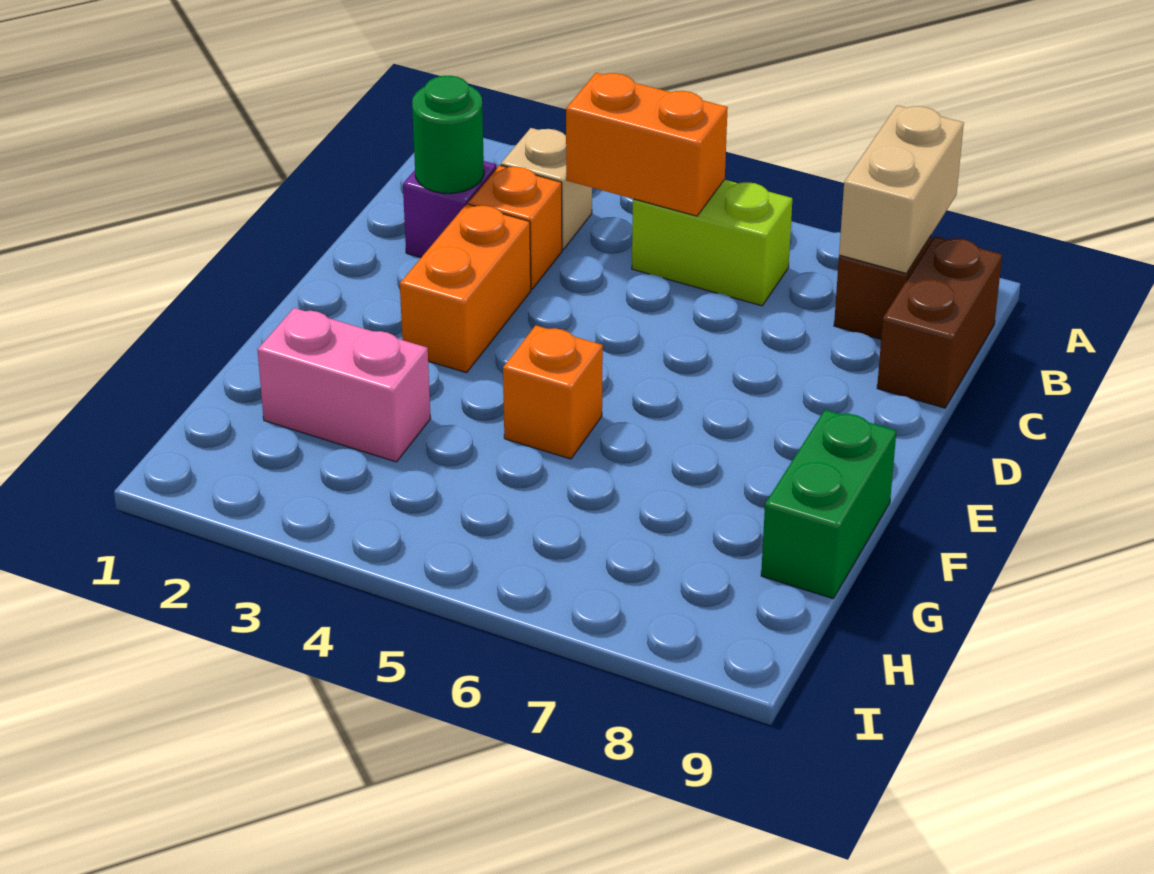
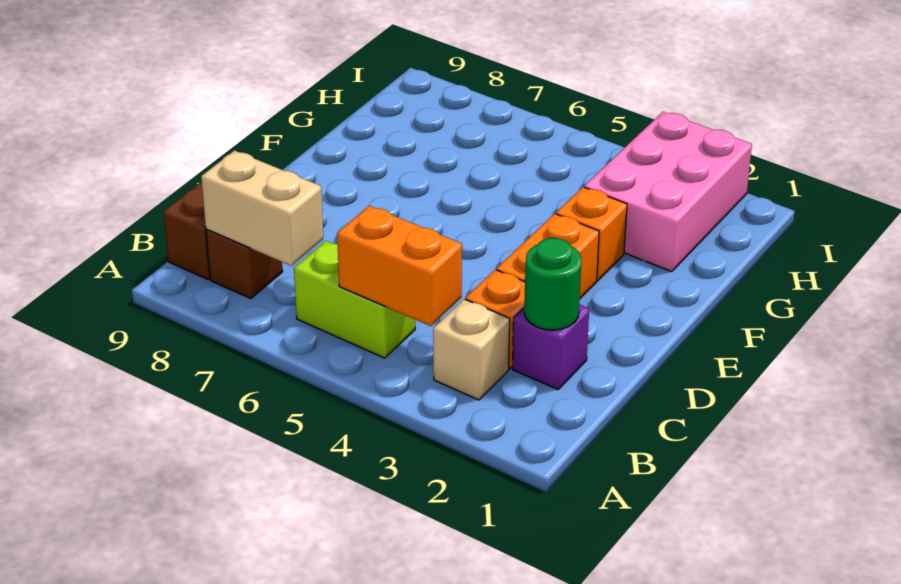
tan brick A8:B8 level 2 -> tan brick B7:B8 level 2
orange brick F5 level 1 -> orange brick F3 level 1
green brick F9:G9 level 1 -> none
pink brick G2:G3 level 1 -> pink brick G2:I3 level 1

